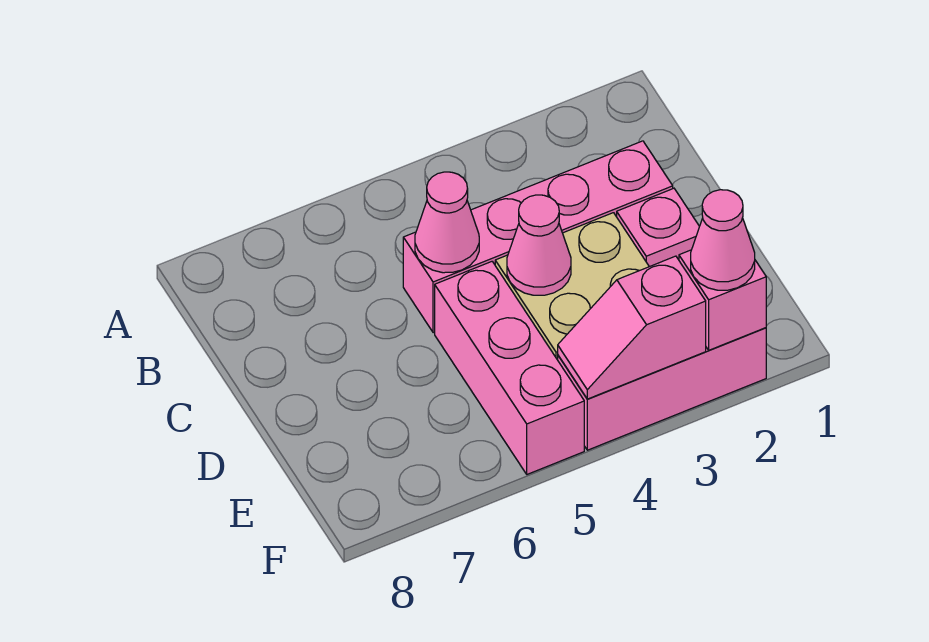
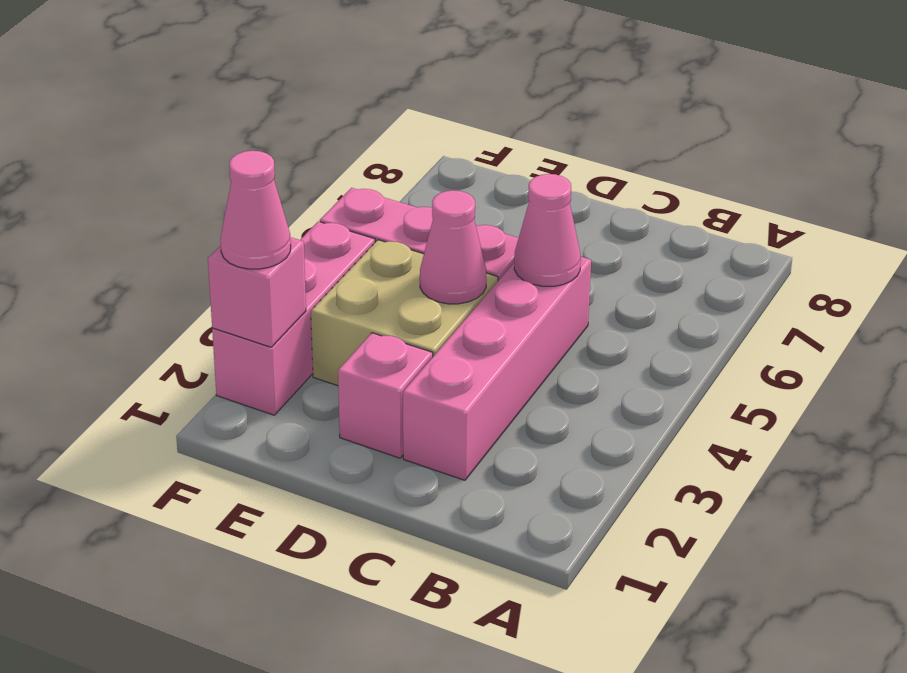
pink slope F3:F4 level 2 top 3 -> none

